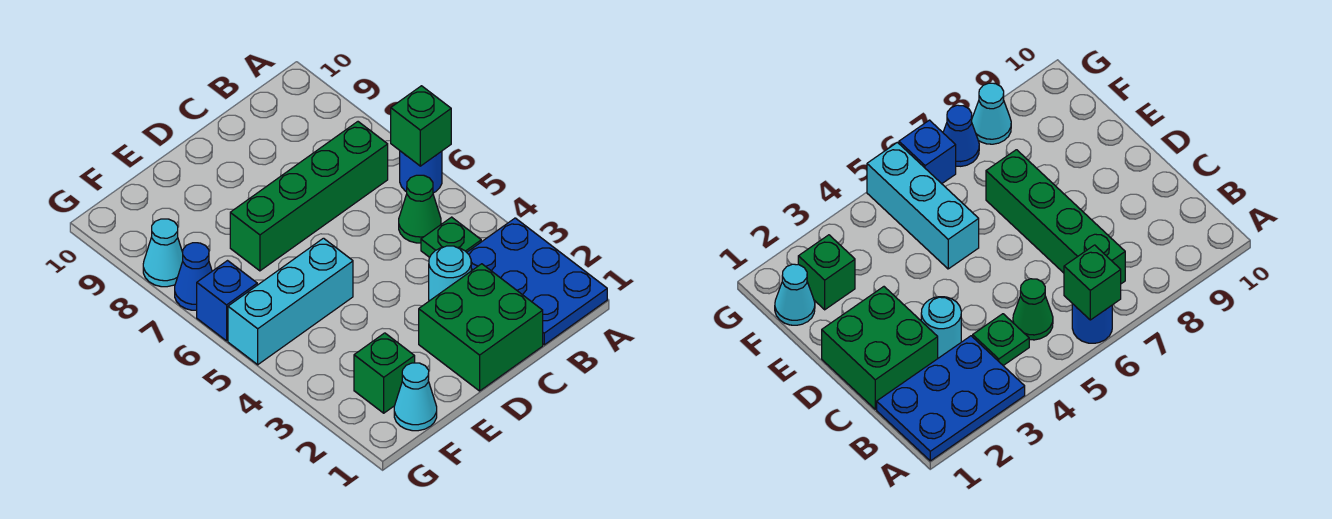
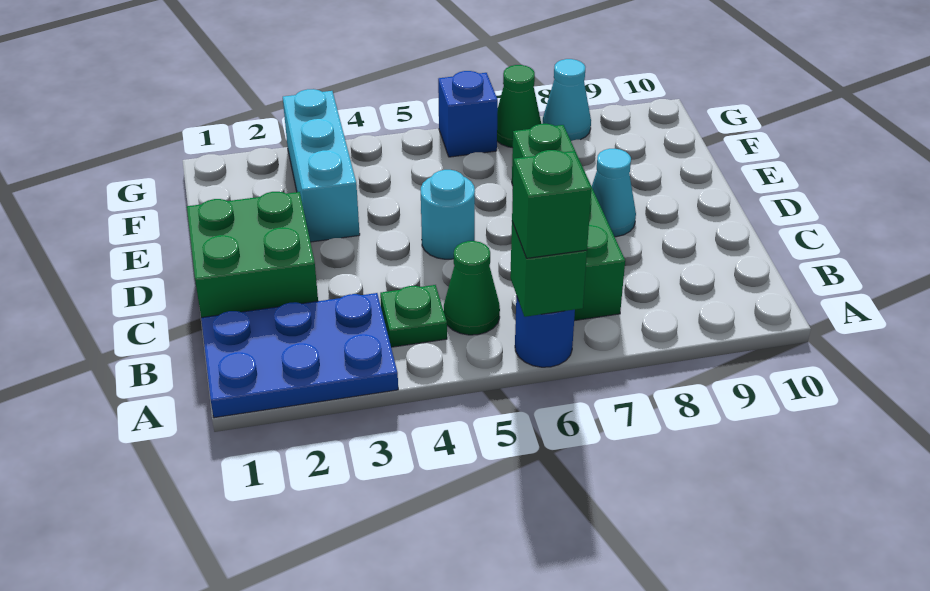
cyan round brick C3 level 1 -> cyan round brick D5 level 1
cyan brick E5:G5 level 1 -> cyan brick E3:G3 level 1
cyan cone F1 level 1 -> cyan cone D8 level 1
green brick F2 level 1 -> green brick A6 level 3
blue cone G7 level 1 -> green cone G7 level 1

